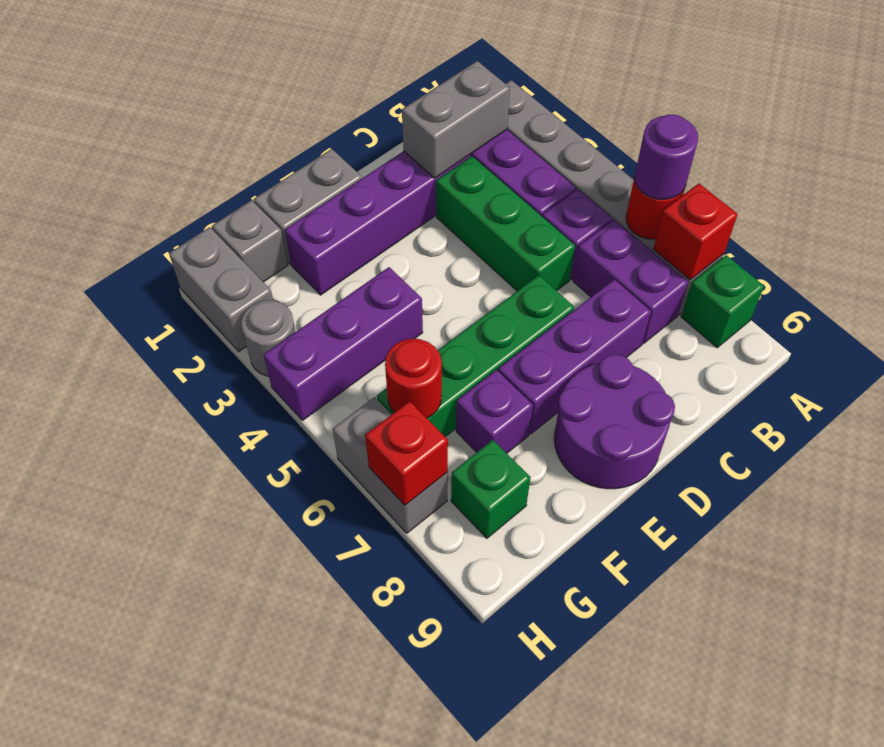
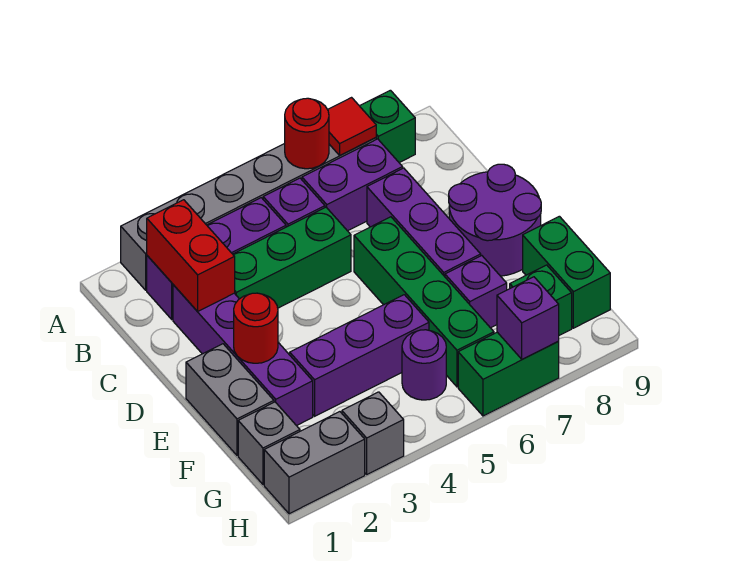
purple round brick A6 level 3 -> purple round brick G5 level 1
red brick A7 level 2 -> red tile A7 level 2
grey brick B2:C2 level 2 -> red brick B2:C2 level 2
purple brick F4:H4 level 1 -> purple brick F3:F5 level 1
none -> green brick F9:G9 level 1
red round brick G6 level 2 -> red round brick E2 level 2
grey round brick H3 level 1 -> grey brick H3 level 1
grey brick H6:H7 level 1 -> green brick H6:H7 level 1
red brick H7 level 2 -> purple brick H7 level 2

